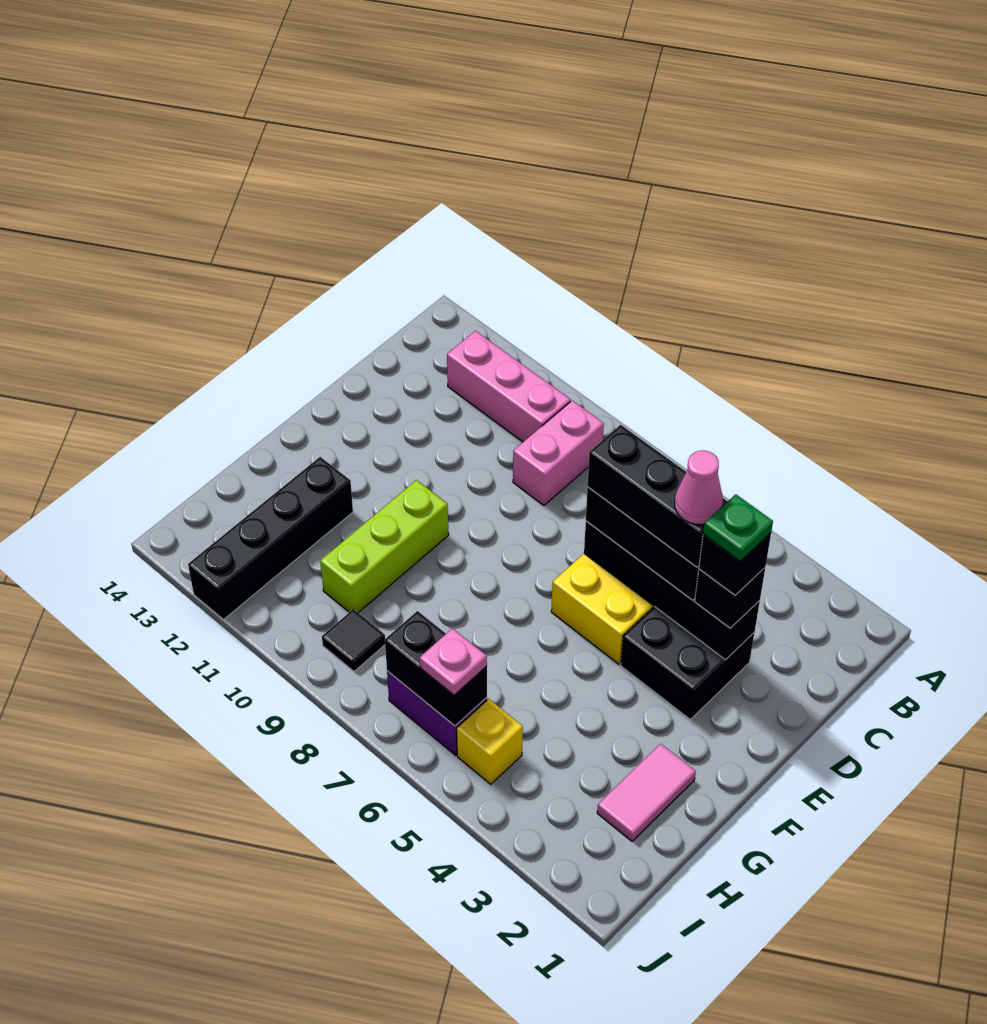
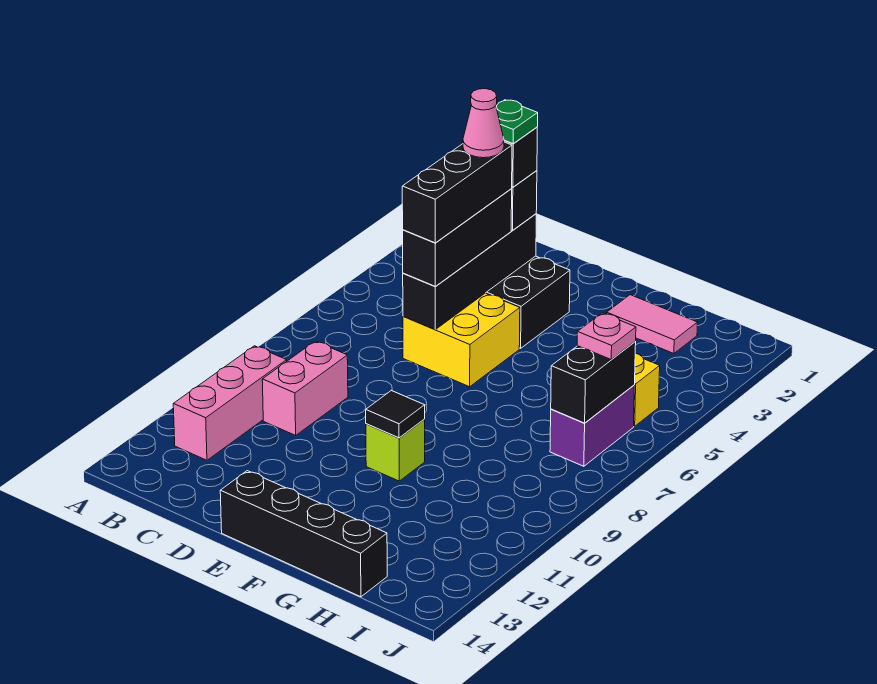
pink brick B9:C9 level 1 -> pink brick C9:C10 level 1
lime brick F10:H10 level 1 -> lime brick F10 level 1
black brick G12:J12 level 1 -> black brick E14:H14 level 1
black tile I9 level 1 -> black tile F10 level 2

